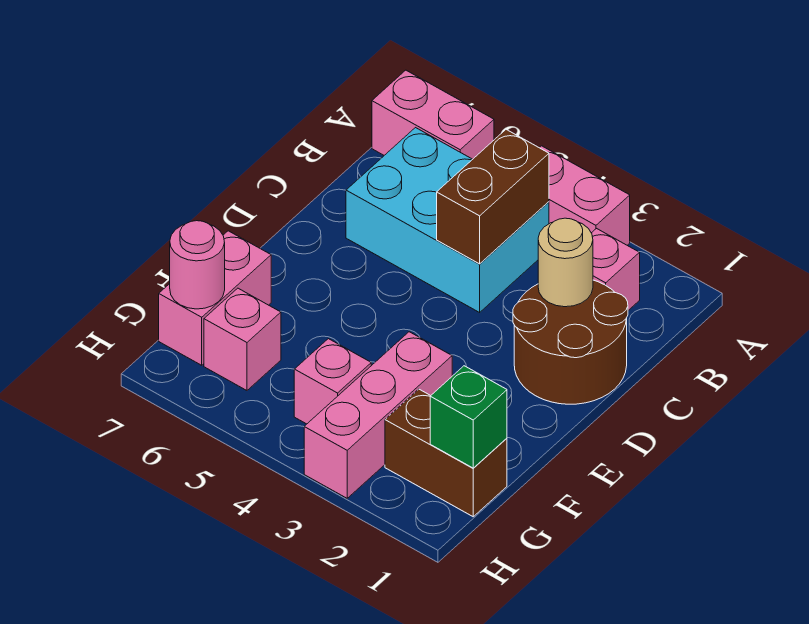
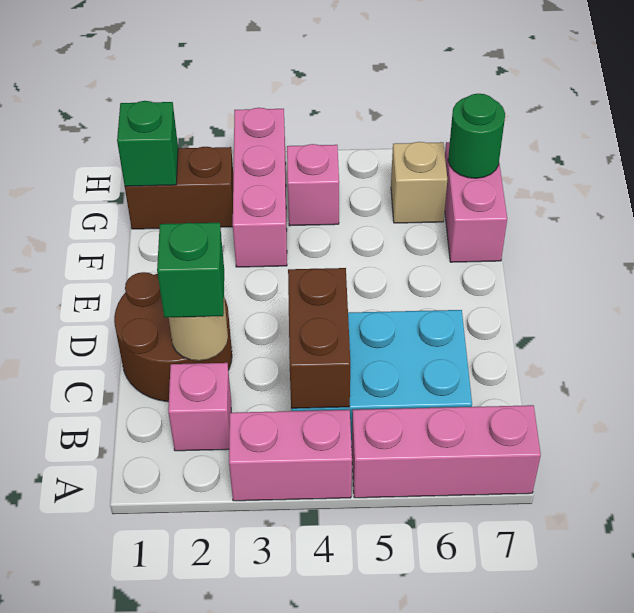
pink brick A6:A7 level 1 -> pink brick A5:A7 level 1
none -> green brick C2 level 3
pink brick G6 level 1 -> tan brick G6 level 1
pink round brick G7 level 2 -> green round brick G7 level 2

